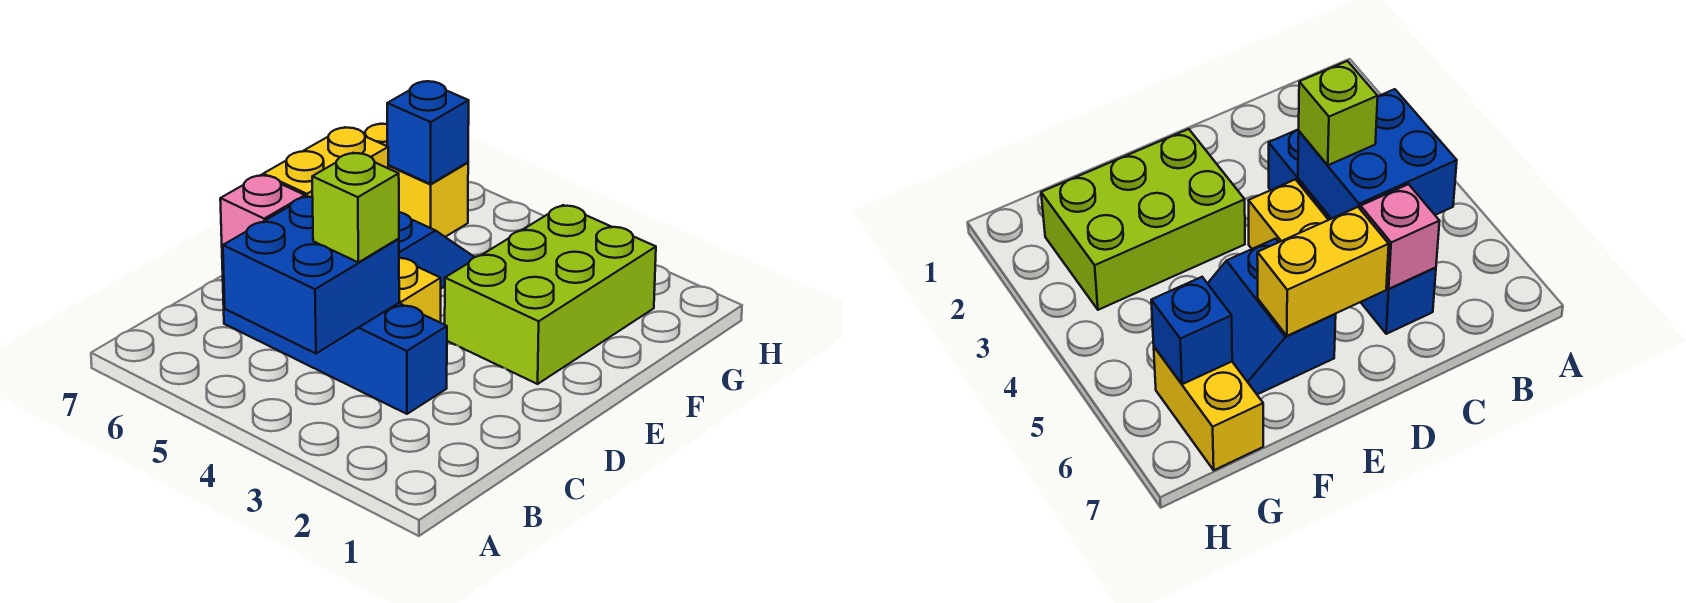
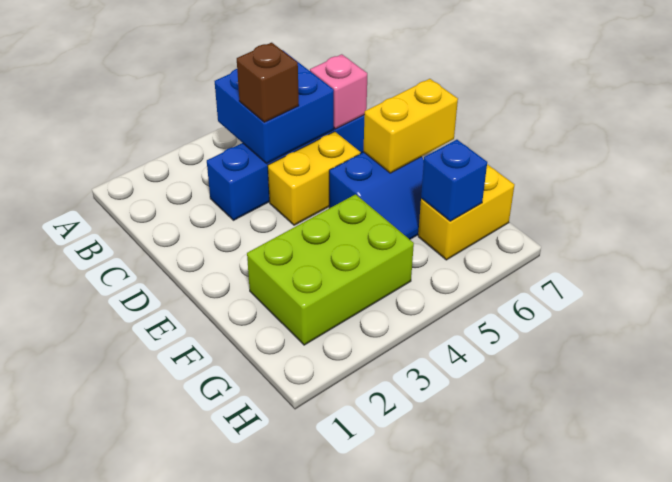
lime brick C4 level 3 -> brown brick C4 level 3
yellow brick D6:E6 level 2 -> yellow brick E6:E7 level 2
lime brick E2:G3 level 1 -> lime brick F2:G4 level 1

